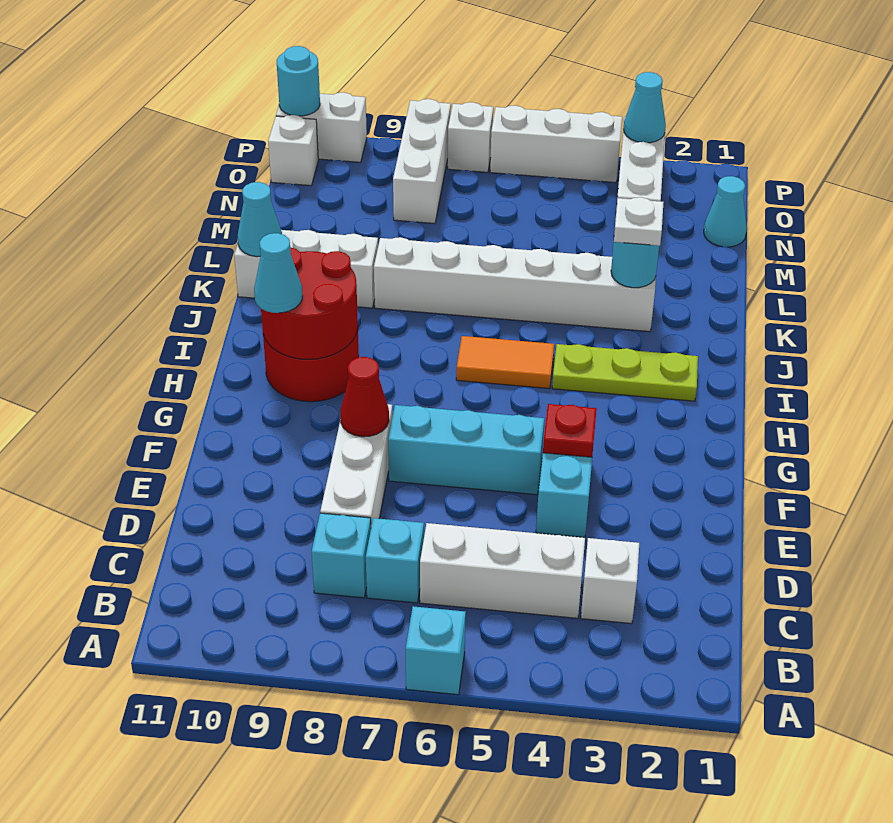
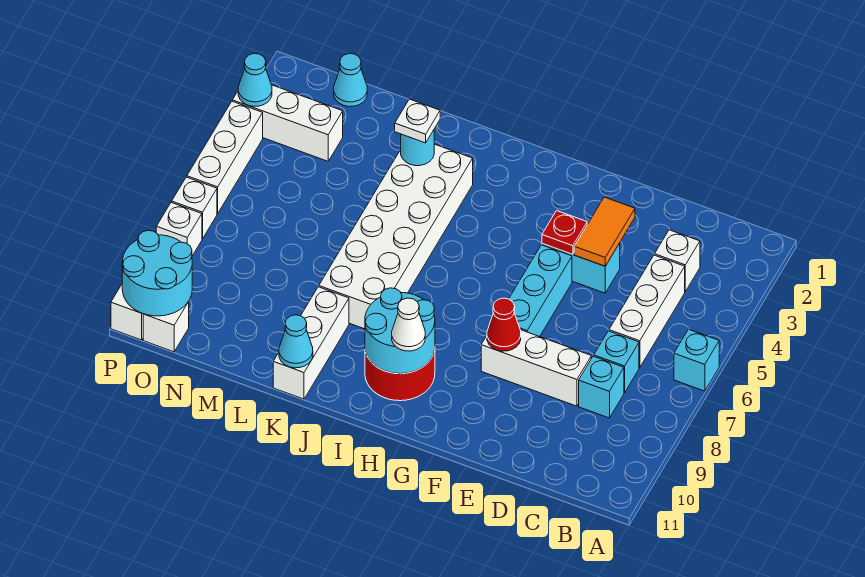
red round brick H9:I10 level 2 -> cyan round brick H9:I10 level 2
cyan cone H10 level 3 -> white cone H10 level 3
lime plate I2:I4 level 1 -> none
orange tile I5:I6 level 1 -> orange tile E3:E4 level 2
white brick K3:K8 level 1 -> white brick J3:K8 level 1
white brick N8:P8 level 1 -> white brick P8 level 1
cyan round brick P11 level 2 -> cyan round brick O10:P11 level 2

